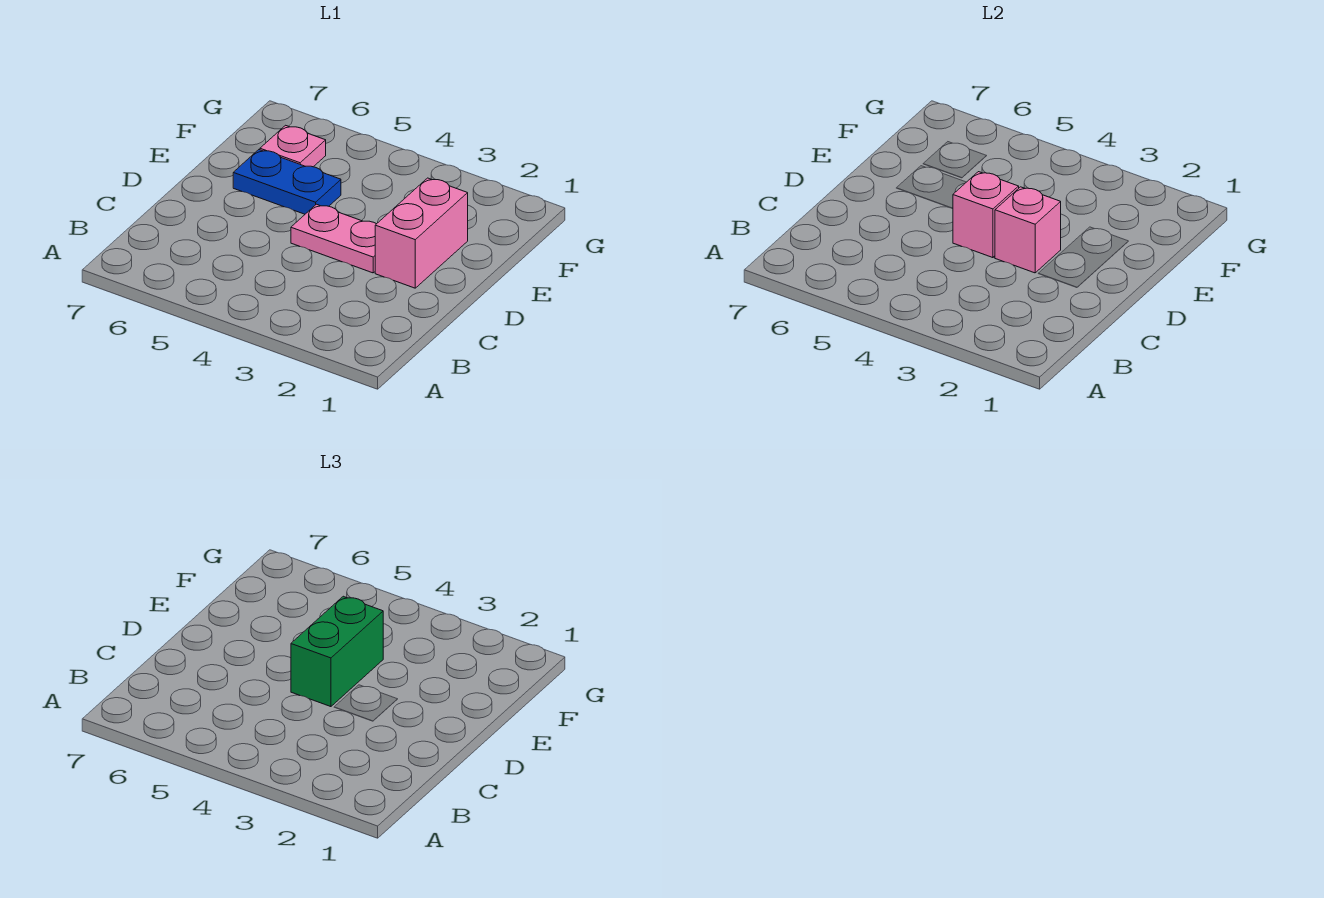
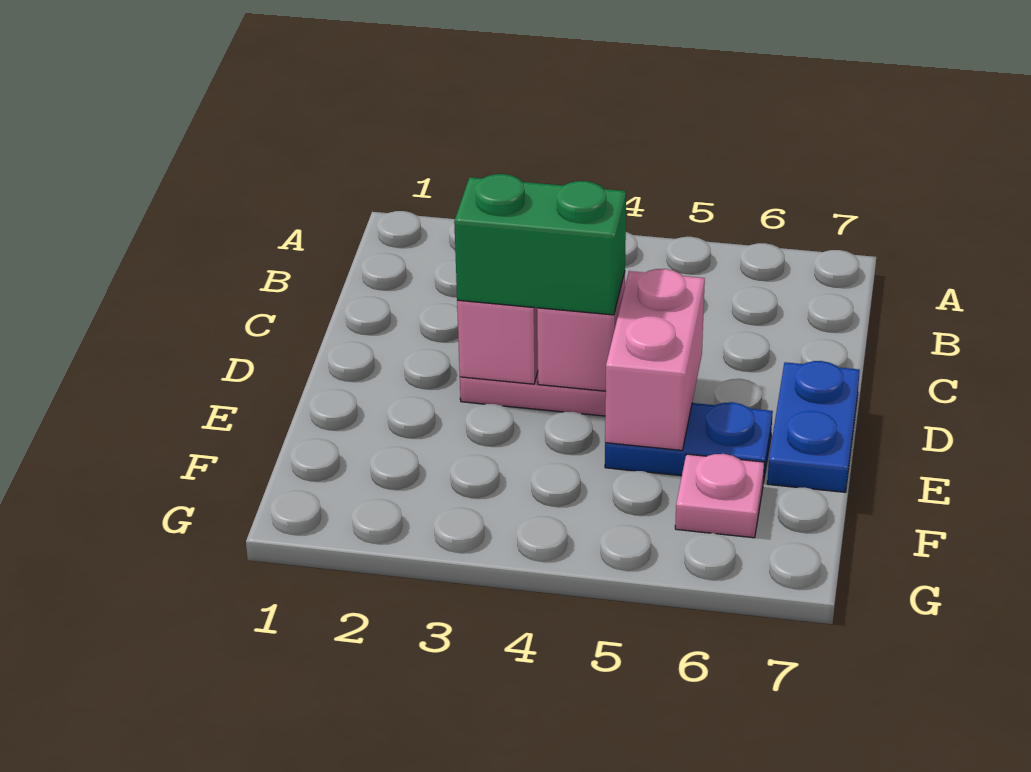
pink brick D2:E2 level 1 -> pink brick D5:E5 level 2
green brick D4:E4 level 3 -> green brick D3:D4 level 3
none -> blue plate D7:E7 level 1

